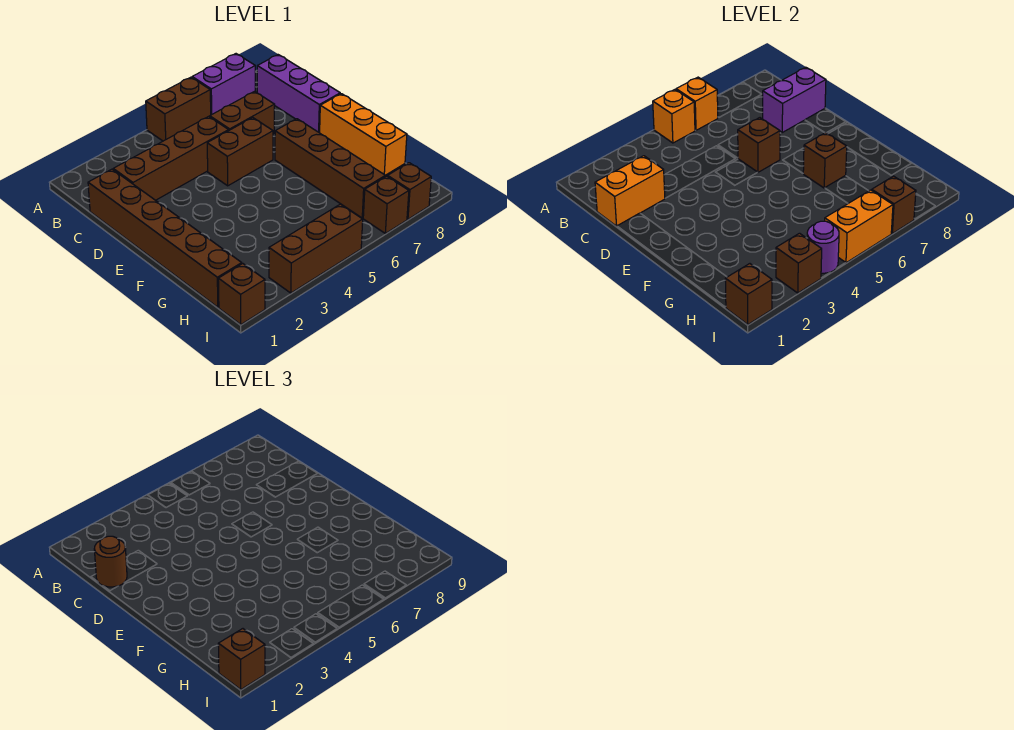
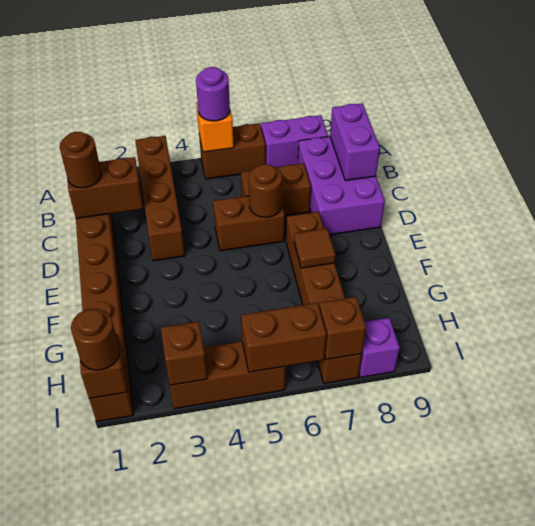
orange brick A6 level 2 -> none
purple brick B9:D9 level 1 -> purple brick B8:D9 level 1
orange brick C1:C2 level 2 -> brown brick C1:C2 level 2
brown brick C2:C5 level 1 -> brown brick A3:D3 level 1
purple brick C8:C9 level 2 -> purple brick B9:C9 level 2
brown brick D6 level 2 -> brown round brick D6 level 2
orange brick E9:G9 level 1 -> none
brown brick F7 level 2 -> brown tile F7 level 2
brown brick I1 level 3 -> brown round brick I1 level 3
purple round brick I4 level 2 -> purple round brick A5 level 3
orange brick I5:I6 level 2 -> brown brick I5:I6 level 2
brown brick I8 level 1 -> purple brick I8 level 1

